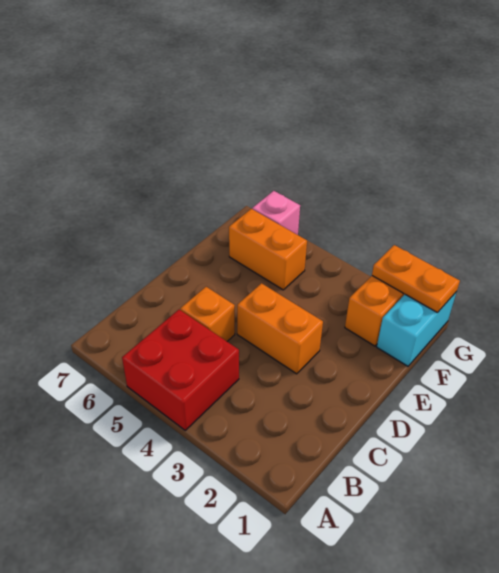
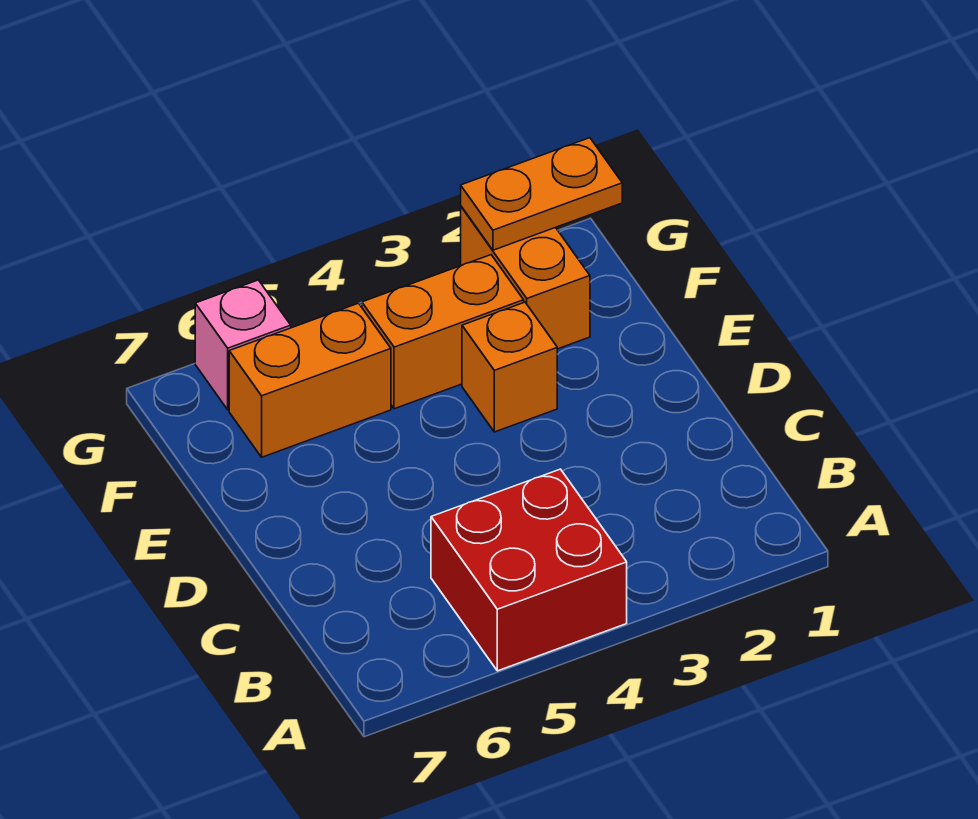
orange brick C5 level 1 -> orange brick E3 level 1
orange brick D3:D4 level 1 -> orange brick F3:F4 level 1
cyan brick F1:G1 level 1 -> none

